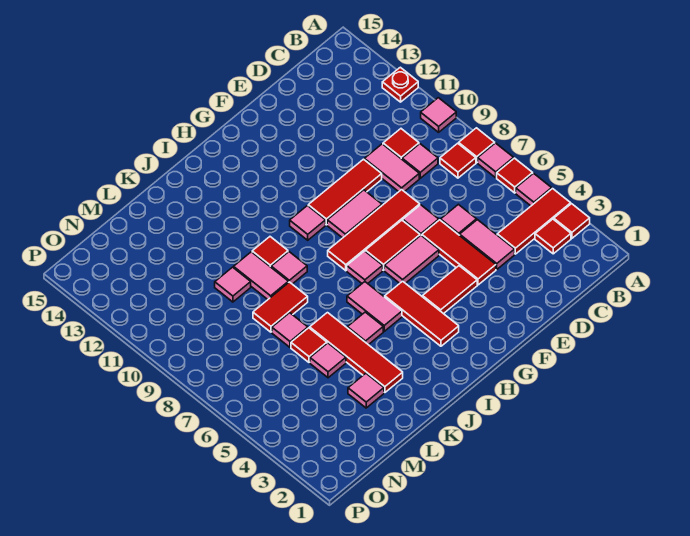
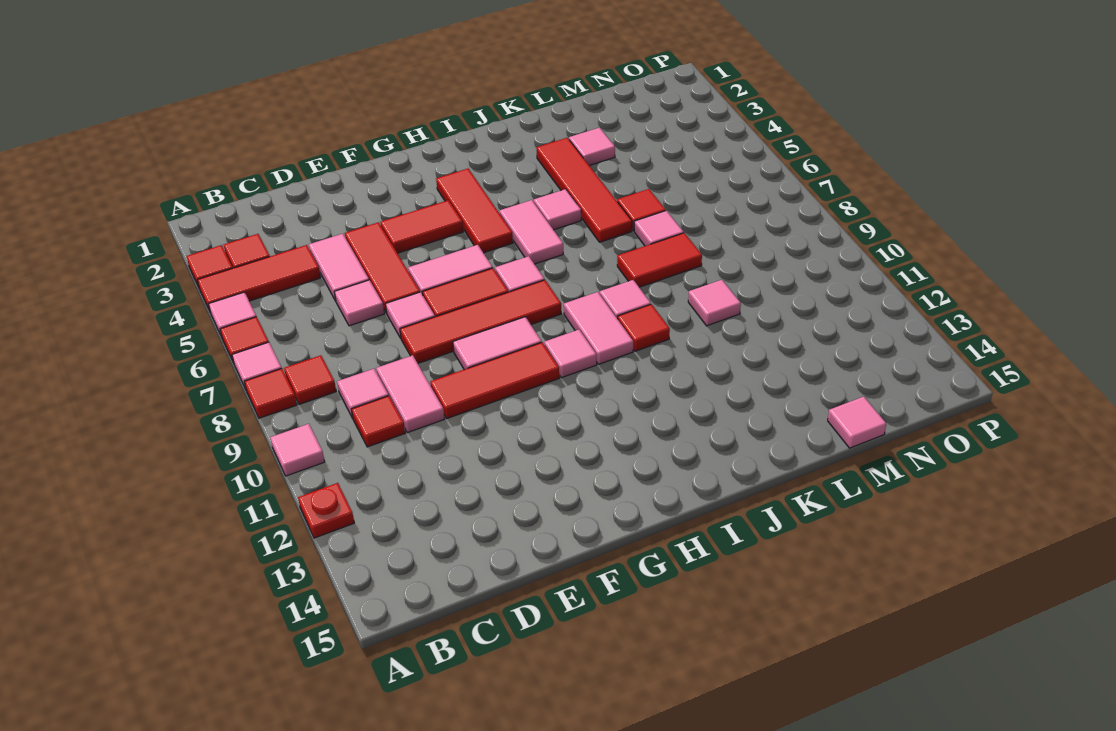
pink tile K9:K10 level 1 -> pink tile I9:I10 level 1
pink tile L5 level 1 -> pink tile M15 level 1

